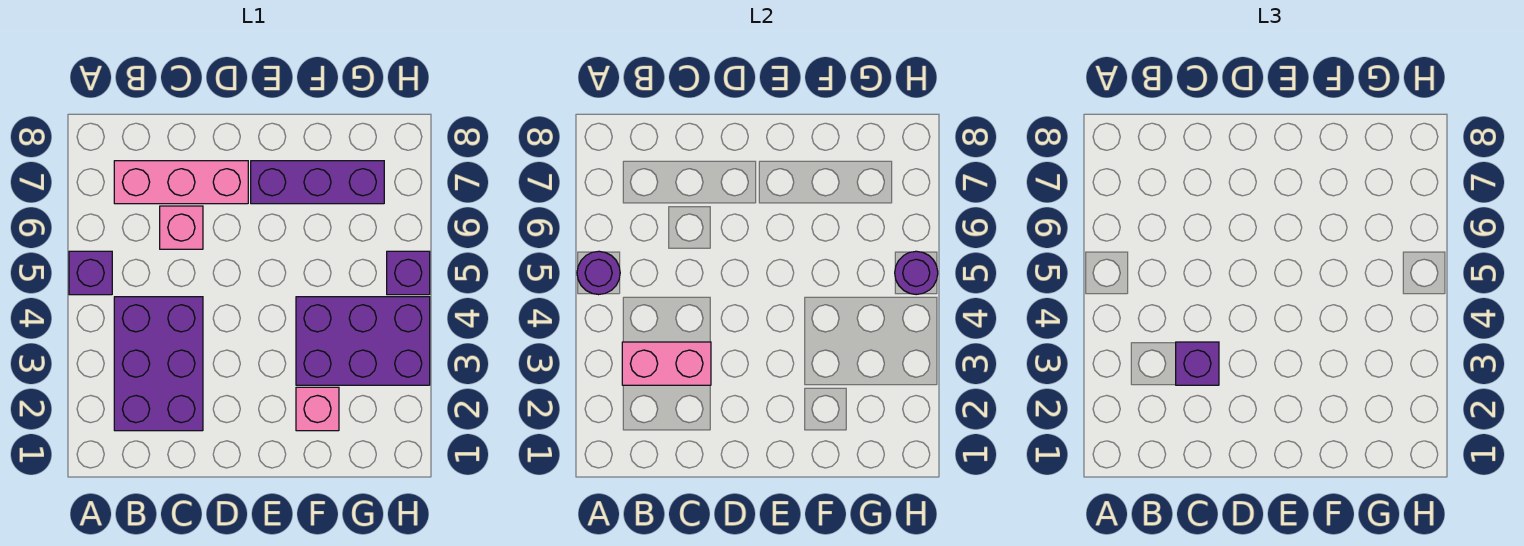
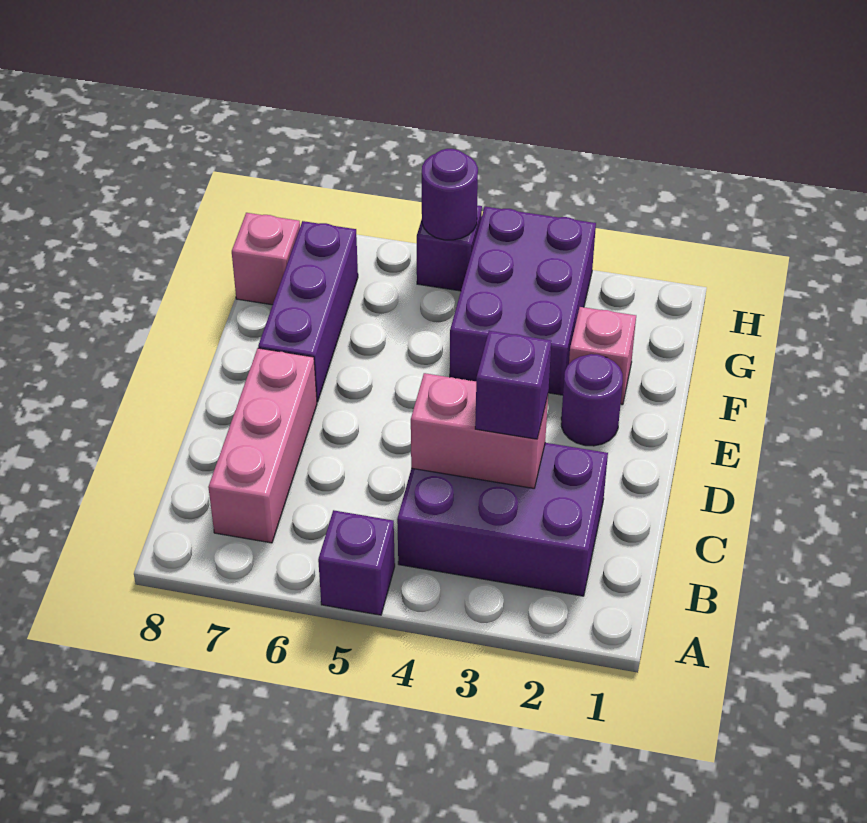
purple round brick A5 level 2 -> purple round brick E2 level 1
pink brick B3:C3 level 2 -> pink brick C3:C4 level 2
pink brick C6 level 1 -> pink brick G8 level 1

